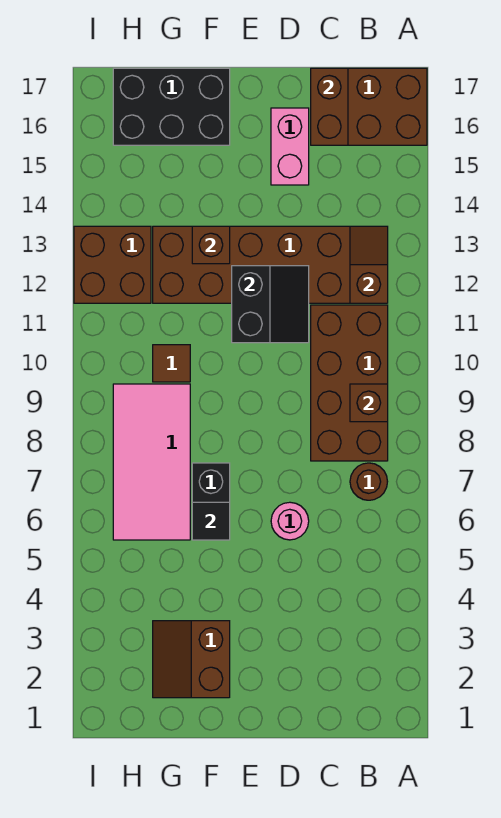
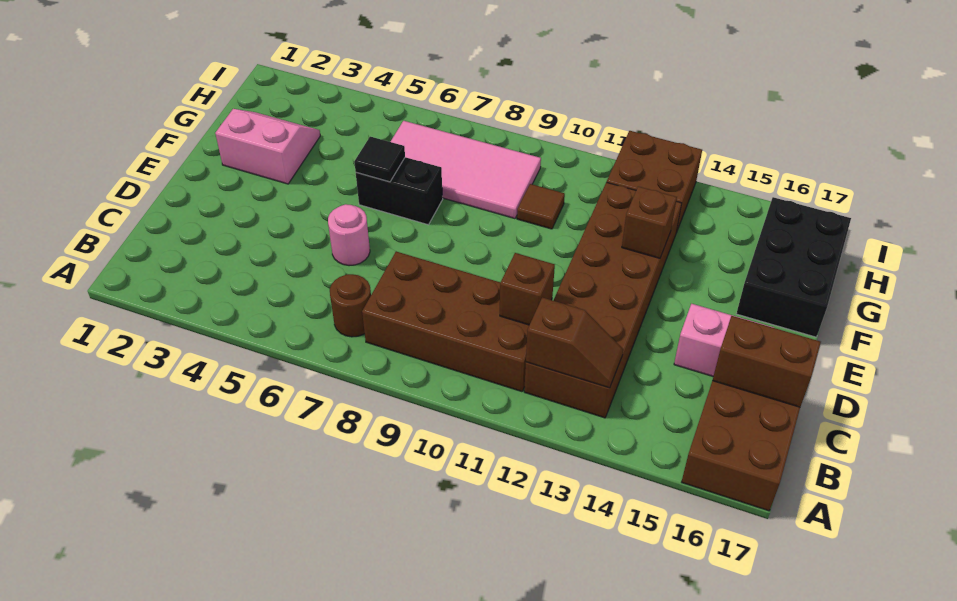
brown brick B9 level 2 -> brown brick C11 level 2
black slope D11:E12 level 2 top E -> none
brown slope F2:G3 level 1 top F -> pink slope F2:G3 level 1 top F

